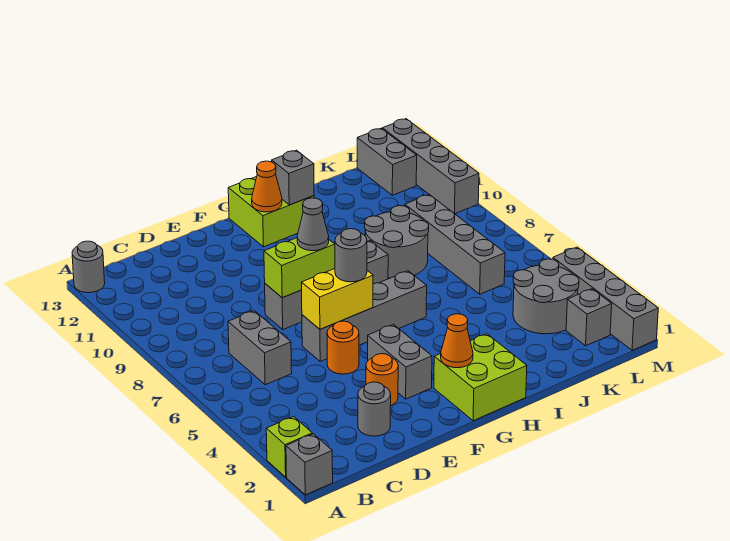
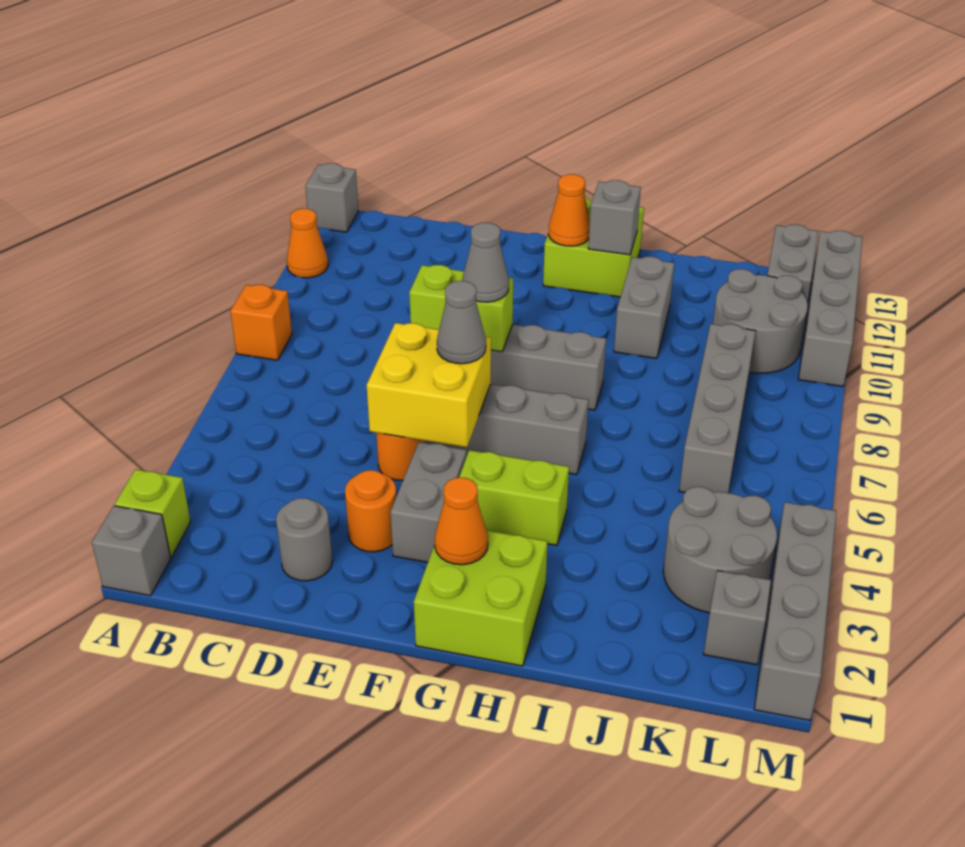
none -> orange brick A8 level 1
none -> orange cone A11 level 1
grey round brick A13 level 1 -> grey brick A13 level 1
grey brick C6:C7 level 1 -> grey brick I10:I11 level 1
yellow brick E6:F6 level 2 -> yellow brick E5:F6 level 2
grey round brick F6 level 3 -> grey cone F6 level 3
none -> lime brick G4:H4 level 1
grey round brick I8:J9 level 1 -> grey round brick K10:L11 level 1

